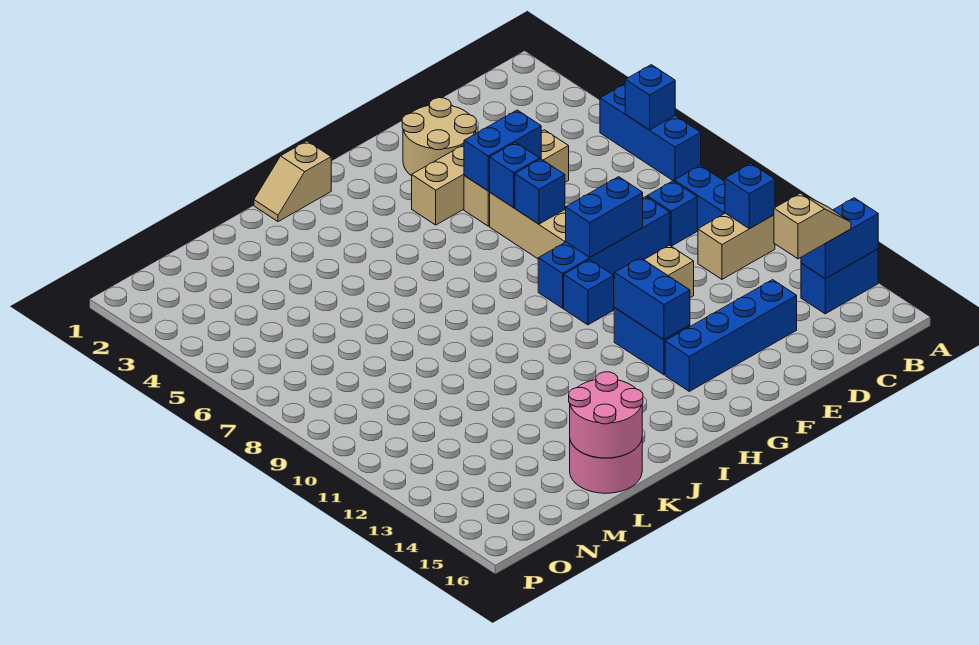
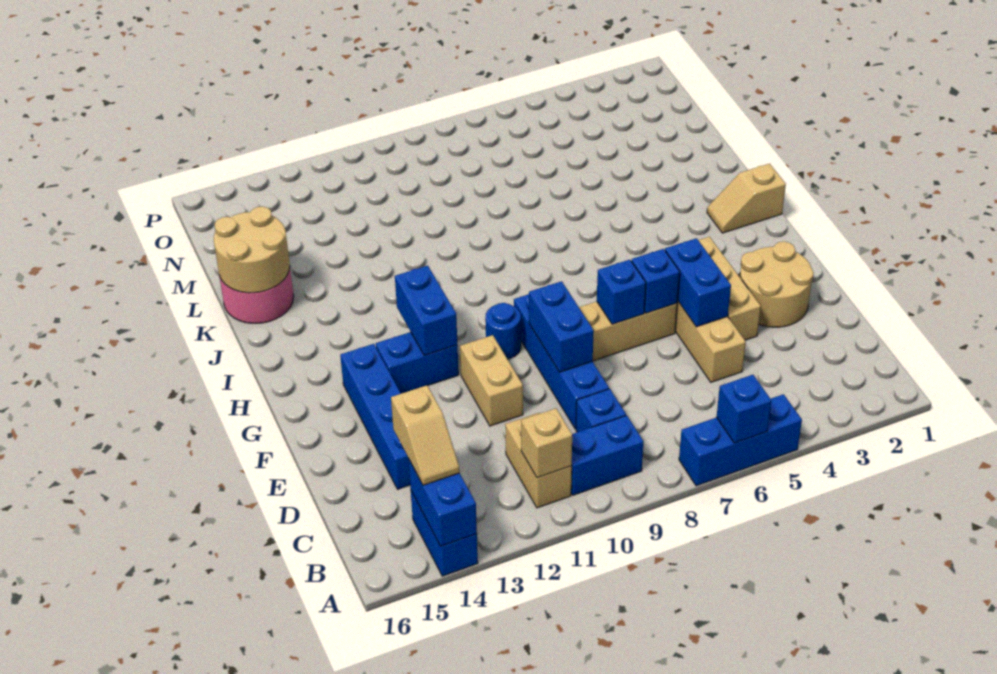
blue brick B11 level 2 -> tan brick B11 level 2
blue brick G10 level 1 -> blue round brick G10 level 1
blue brick G12:G13 level 2 -> blue brick G12:H12 level 2
tan slope I1:J1 level 1 top I -> tan slope I1:I2 level 1 top 1
pink round brick K15:L16 level 2 -> tan round brick K15:L16 level 2

